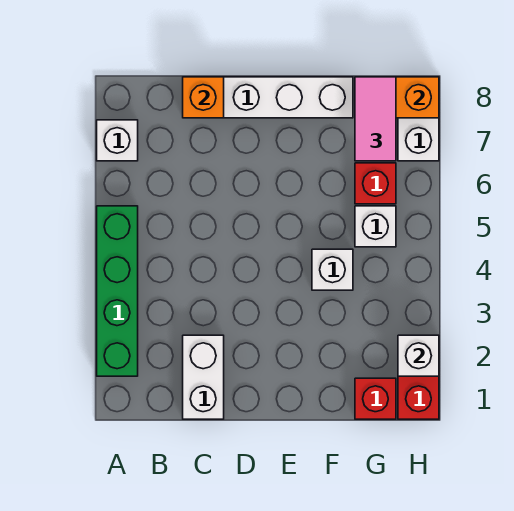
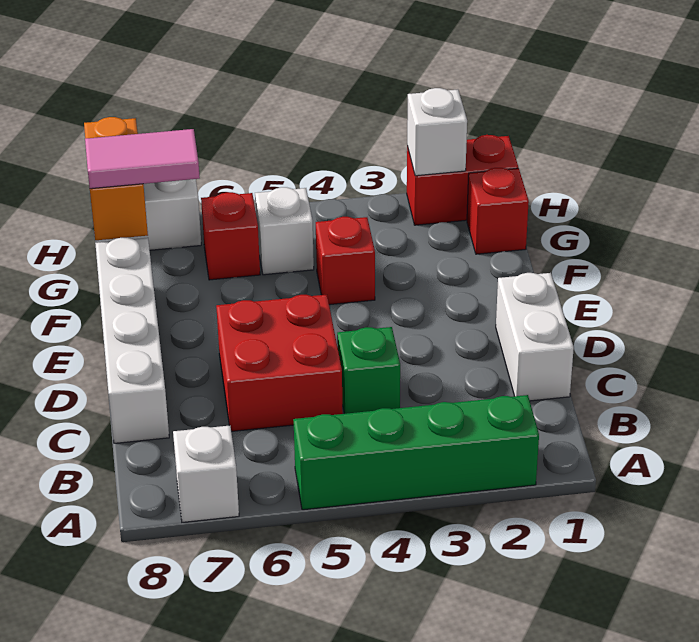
white brick C1:C2 level 1 -> white brick C1:D1 level 1
none -> green brick C4 level 1
none -> red brick C5:D6 level 1
orange brick C8 level 2 -> none
white brick F4 level 1 -> red brick F4 level 1

